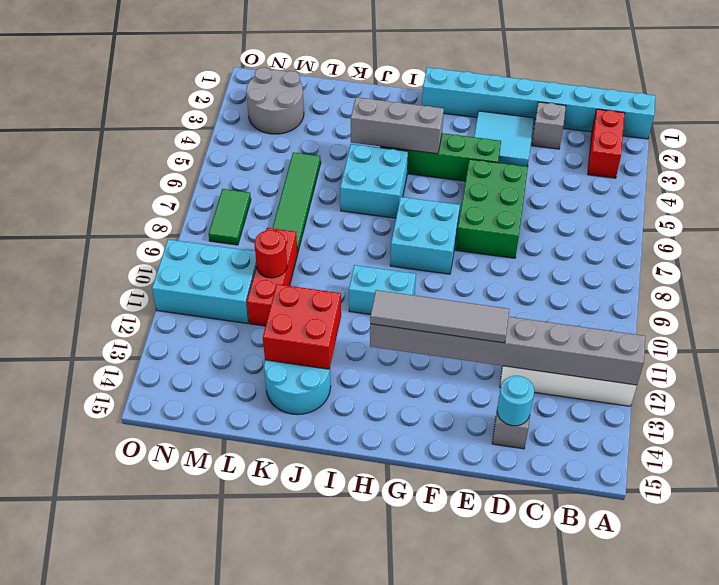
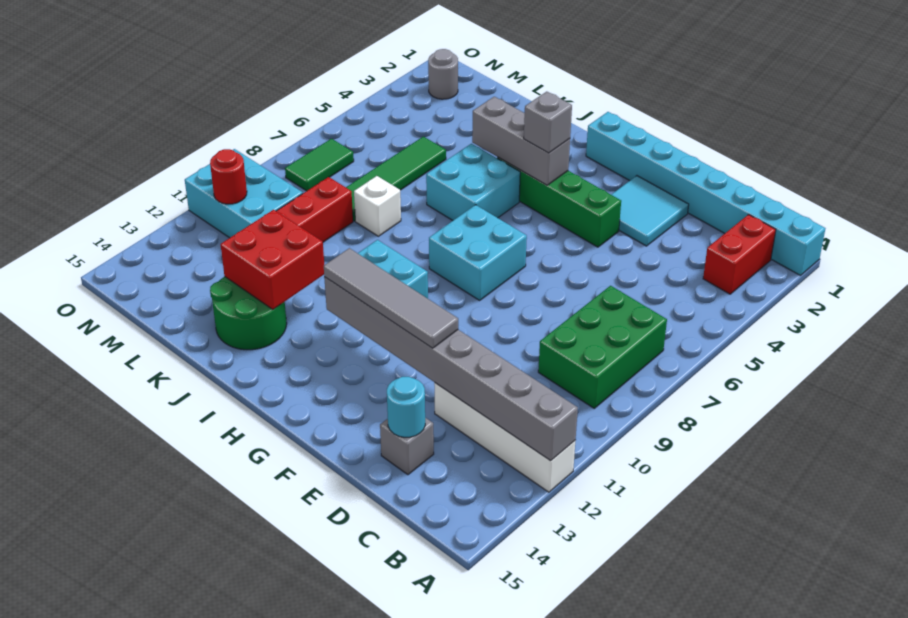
grey brick D2 level 1 -> grey brick H4 level 3
green brick E5:F7 level 1 -> green brick B7:C9 level 1
cyan round brick J13:K14 level 1 -> green round brick J13:K14 level 1
none -> white brick K8 level 1
red round brick L10 level 2 -> red round brick N11 level 2
grey round brick M2:N3 level 1 -> grey round brick N2 level 1

